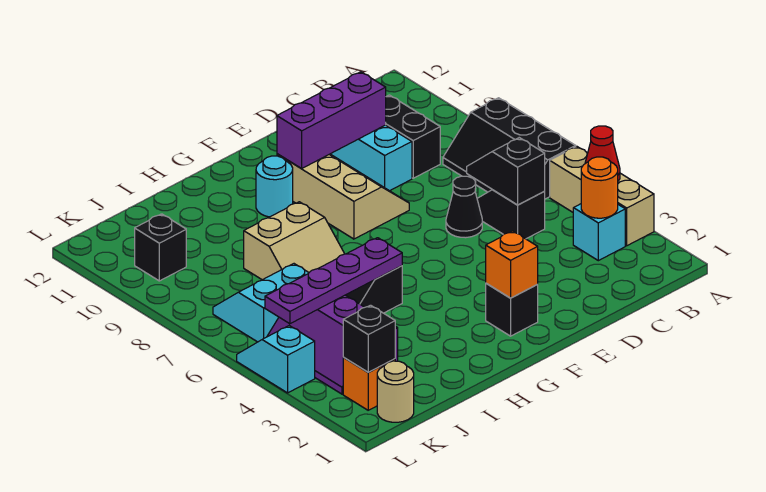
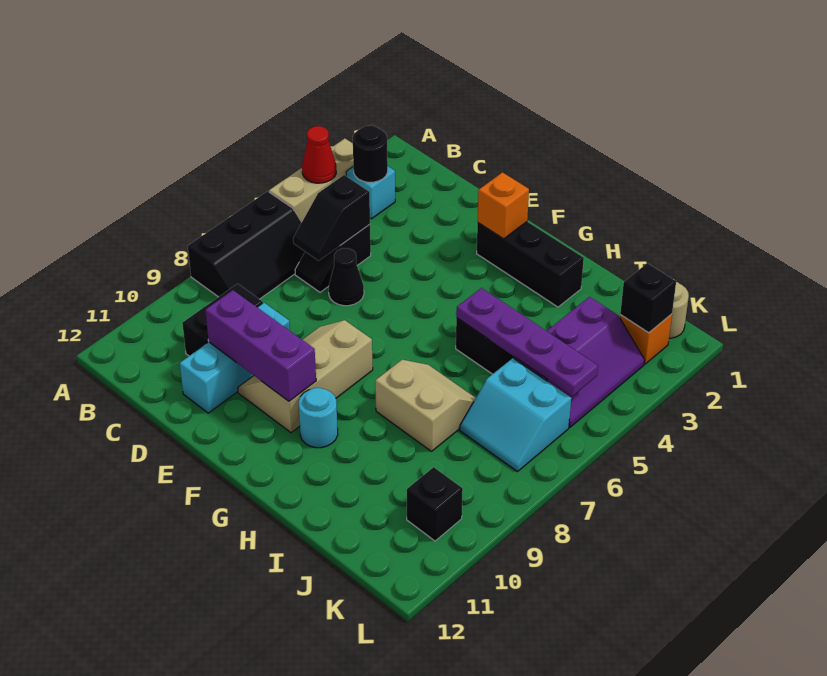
orange round brick B3 level 2 -> black round brick B3 level 2
black brick F2 level 1 -> black brick F2:H2 level 1
cyan slope L4:L5 level 1 top 4 -> none

